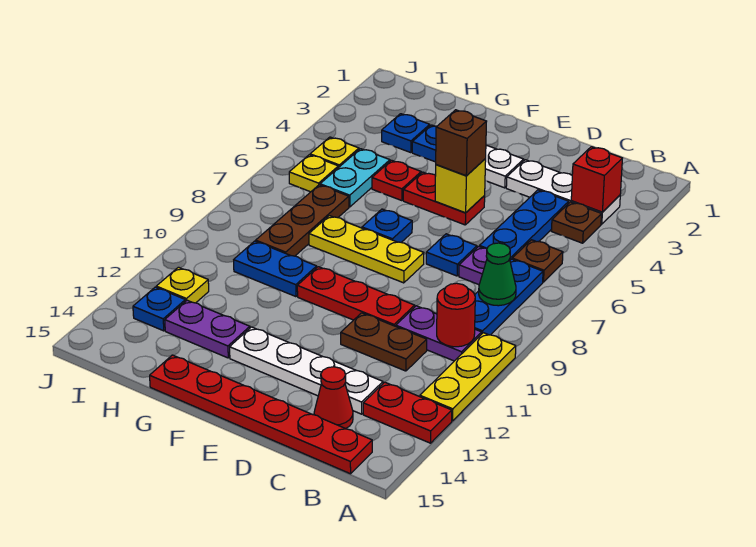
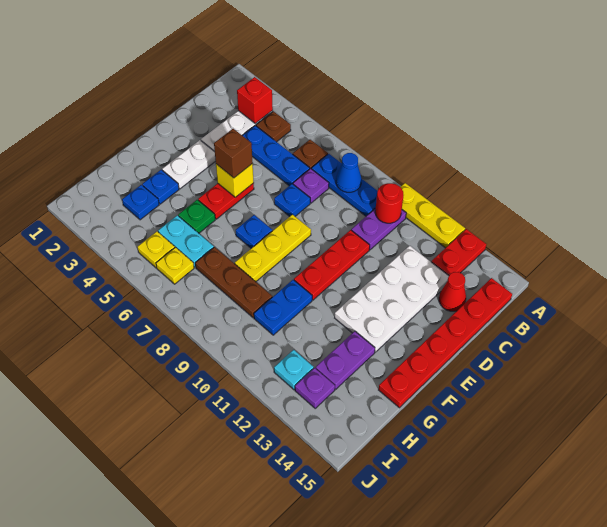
green cone B8 level 2 -> blue cone B8 level 2
brown plate C11:D11 level 1 -> none
white plate C13:F13 level 1 -> white plate C12:F13 level 1
red plate G5 level 1 -> green plate G5 level 1
yellow plate I12 level 1 -> cyan plate I12 level 1
blue plate I13 level 1 -> purple plate I13 level 1

